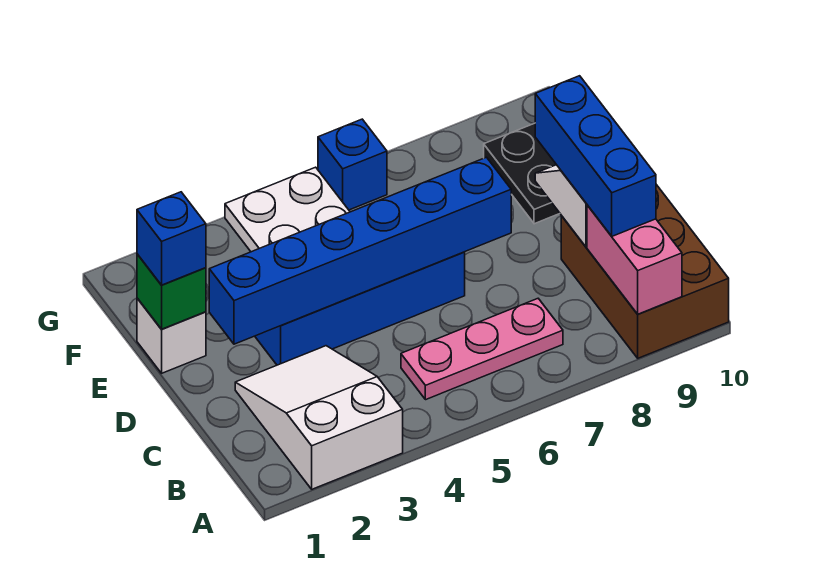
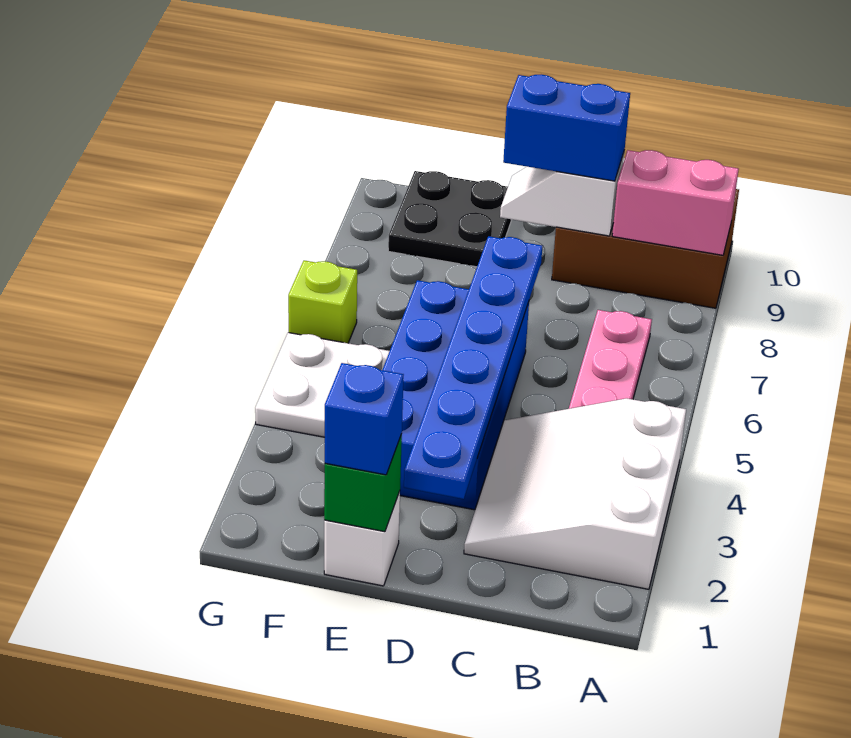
white slope A2:C3 level 1 top A -> white slope A2:C4 level 1 top A
blue brick B9:D9 level 3 -> blue brick C9:D9 level 3
blue brick D2:D7 level 2 -> blue plate D2:D7 level 2
blue brick G6 level 1 -> lime brick G6 level 1

